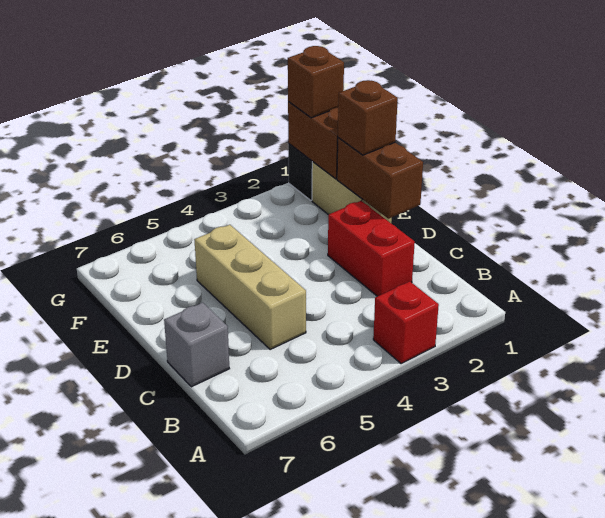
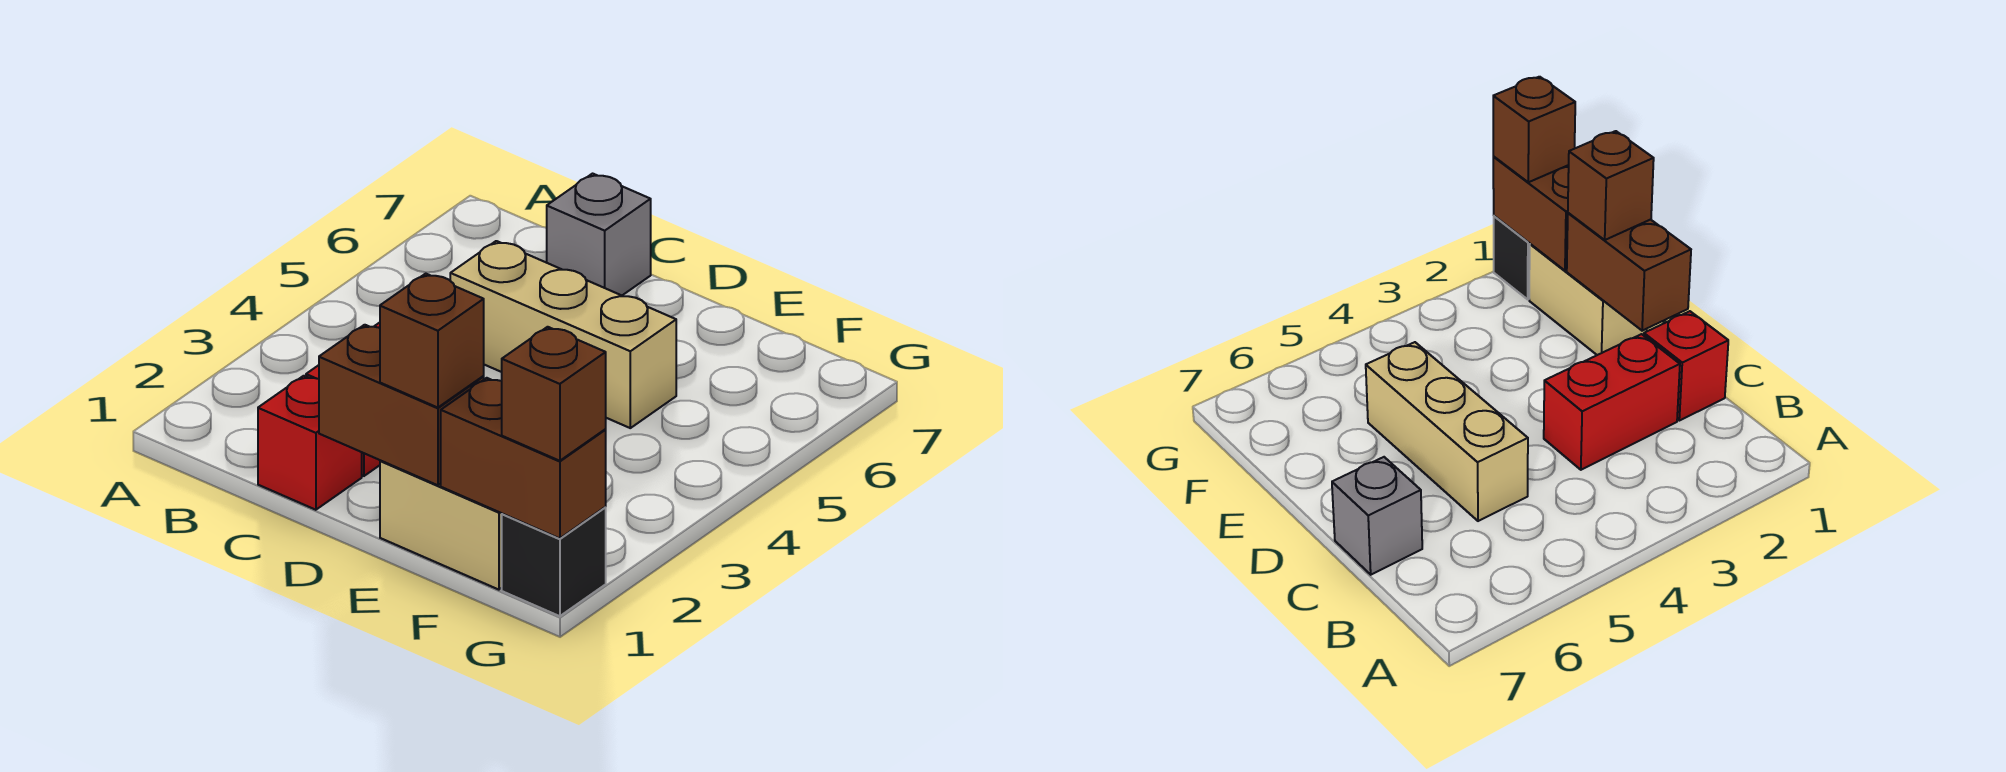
red brick A3 level 1 -> red brick C1 level 1
red brick C2:D2 level 1 -> red brick C2:C3 level 1

